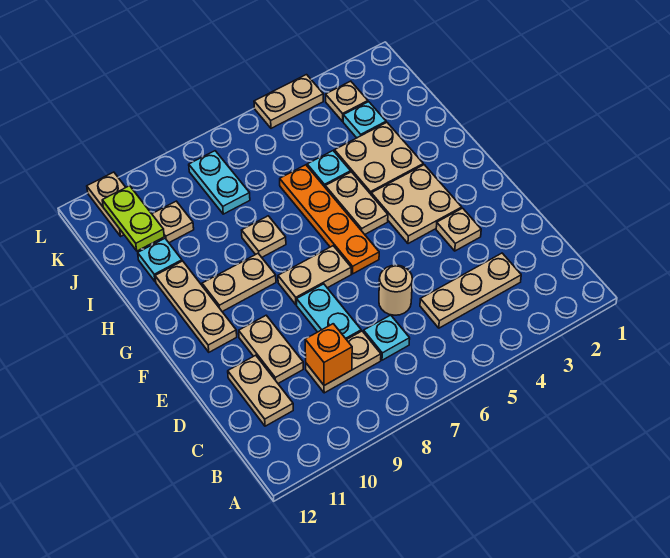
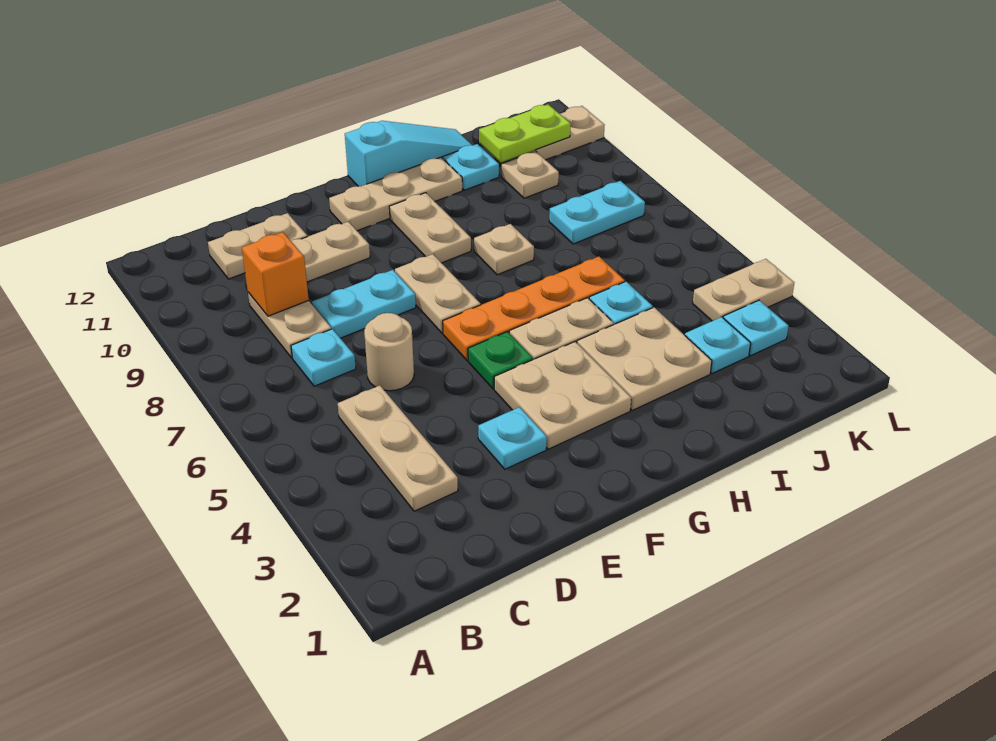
tan plate E3 level 1 -> cyan plate E3 level 1
none -> green plate F5 level 1
none -> cyan slope G12:I12 level 1 top G
tan plate K3 level 1 -> cyan plate K3 level 1
tan plate L4:L5 level 1 -> tan plate K4:L4 level 1

